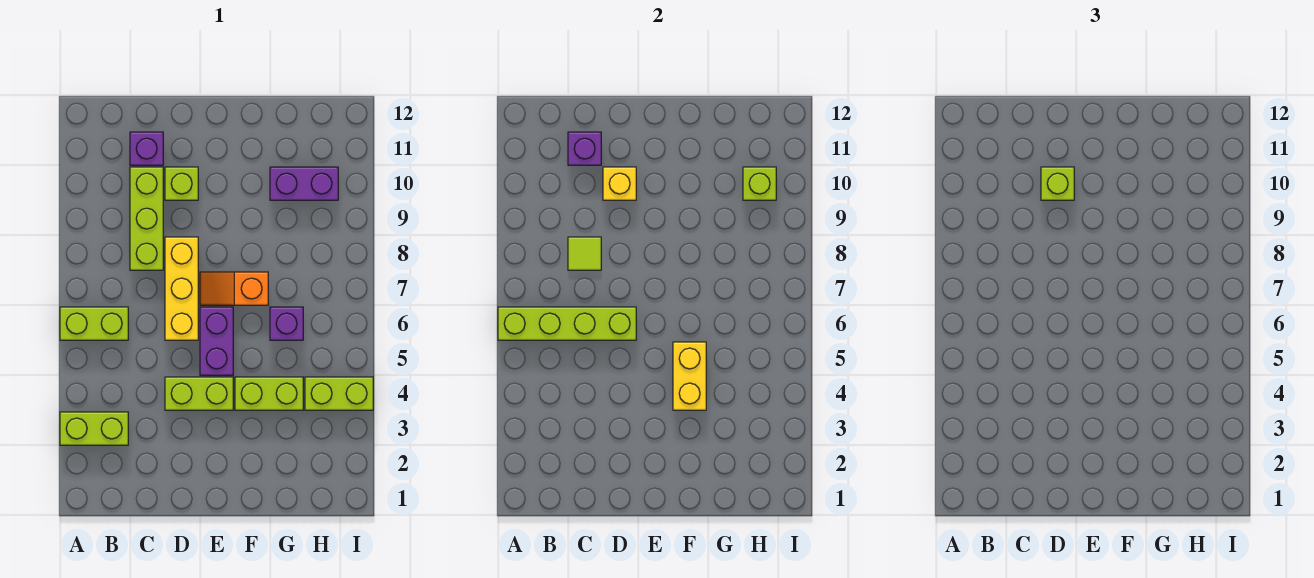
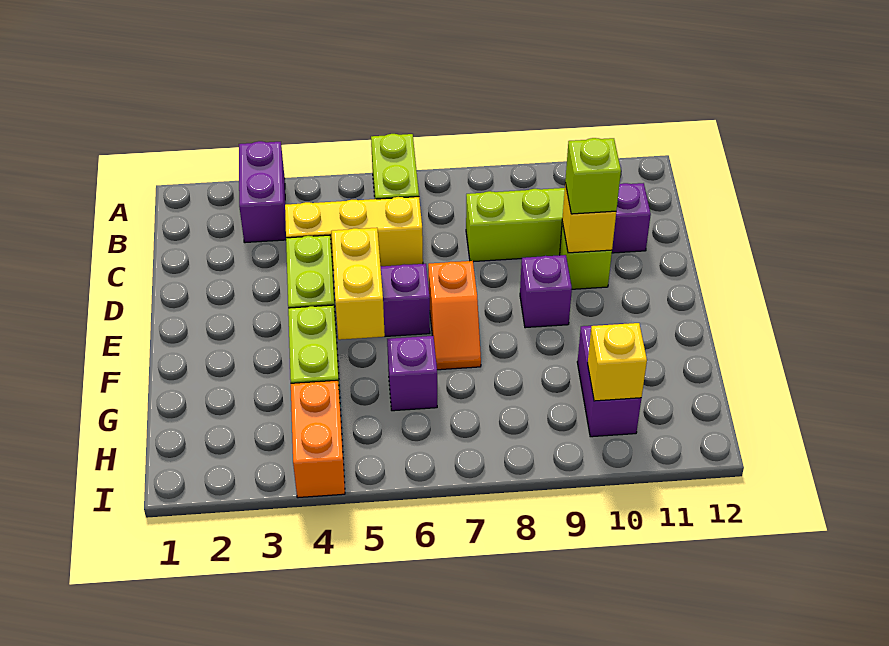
lime brick A3:B3 level 1 -> purple brick A3:B3 level 1
lime brick A6:D6 level 2 -> none
lime tile C8 level 2 -> none
purple brick C11 level 2 -> purple brick E9 level 1
yellow brick D6:D8 level 1 -> yellow brick C4:C6 level 1
orange slope E7:F7 level 1 top F -> orange slope E7:F7 level 1 top E
yellow brick F4:F5 level 2 -> yellow brick E5:F5 level 2
lime brick H4:I4 level 1 -> orange brick H4:I4 level 1
lime brick H10 level 2 -> yellow brick H10 level 2

